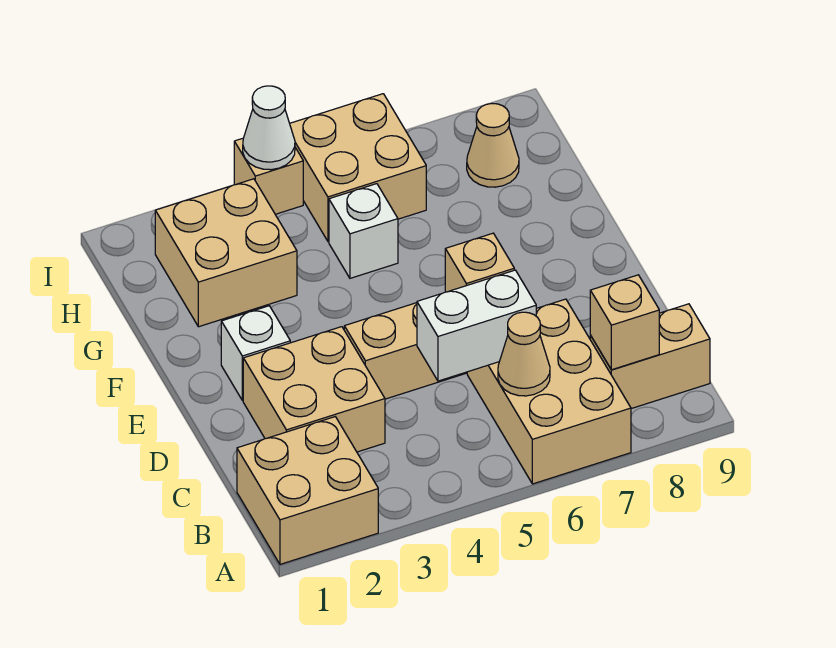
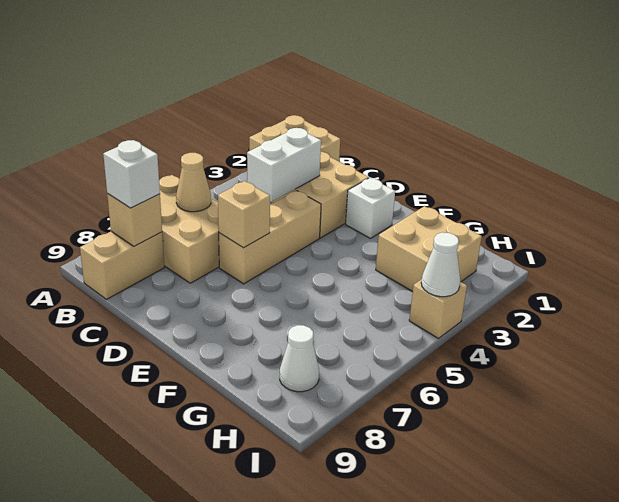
white brick C5:C6 level 2 -> white brick C3:C4 level 2
white brick G5 level 1 -> white brick B8 level 3
tan brick H5:I6 level 1 -> none
tan cone H8 level 1 -> white cone H8 level 1

